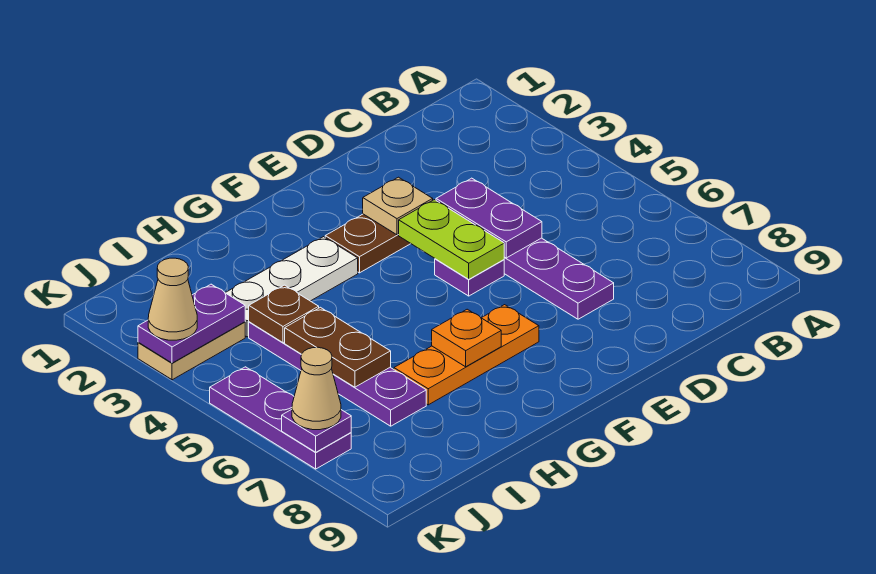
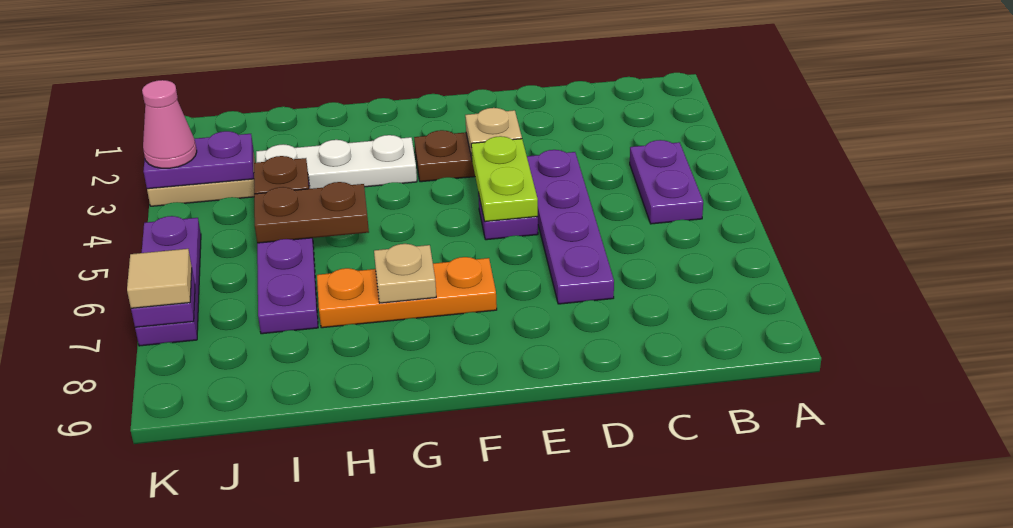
purple plate D4:D5 level 2 -> purple plate B4:B5 level 1
orange plate G7 level 2 -> tan plate G7 level 2
brown plate I5:I6 level 2 -> brown plate H5:I5 level 2
tan cone K3 level 3 -> pink cone K3 level 3
tan cone K7 level 3 -> tan tile K7 level 3

